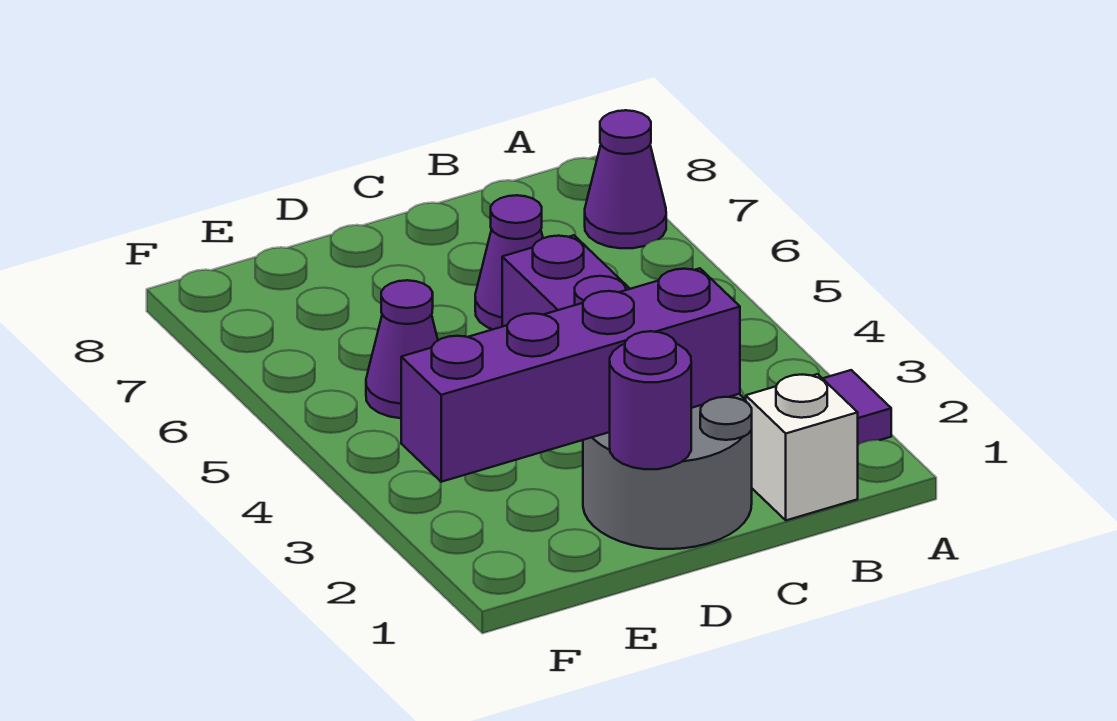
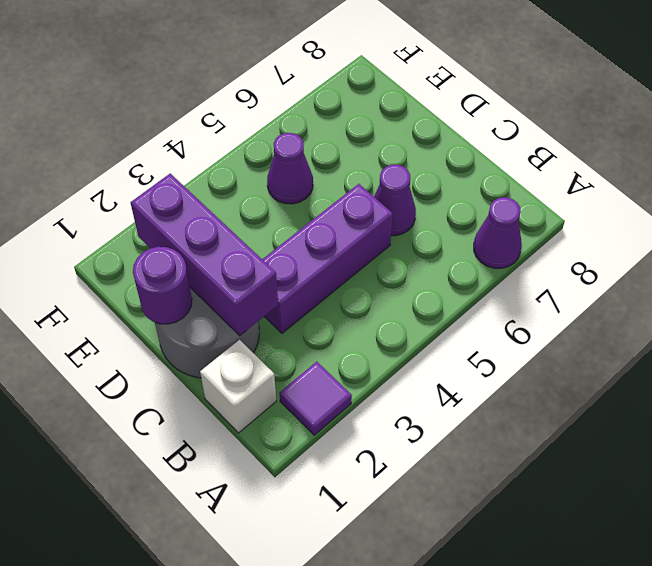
purple brick C2:F2 level 2 -> purple brick C2:E2 level 2

